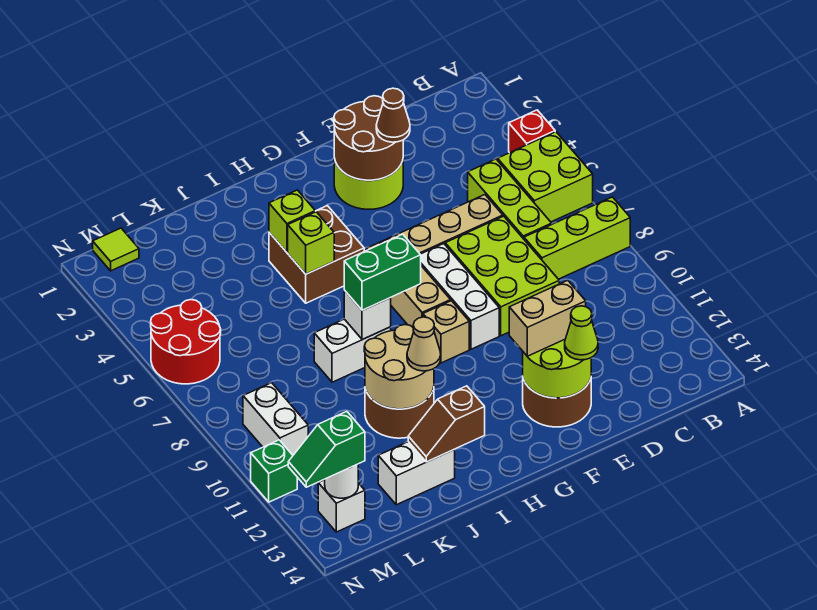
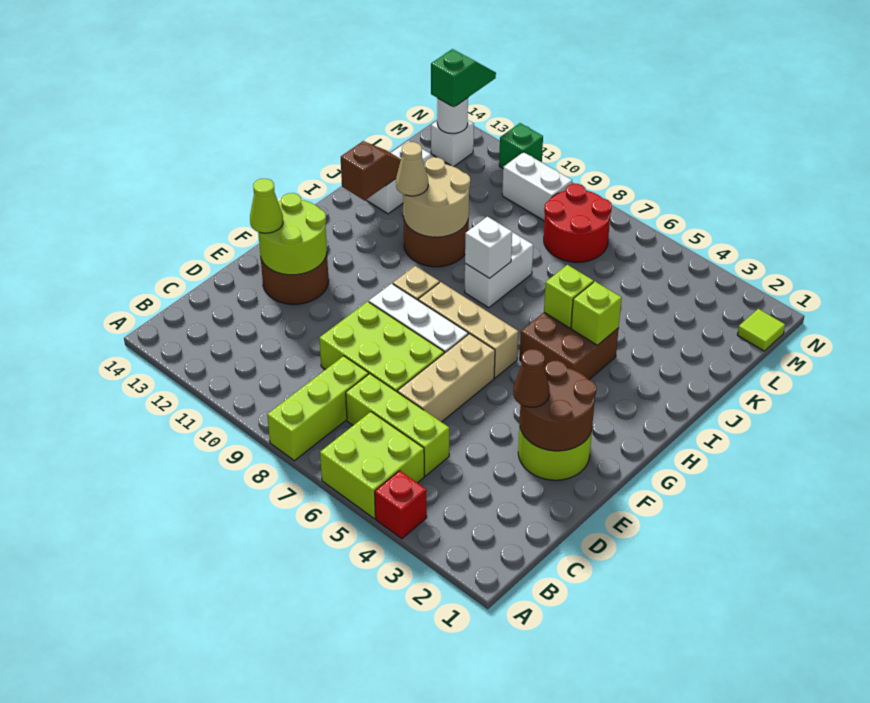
tan brick E12:F12 level 3 -> none
green brick H8:I8 level 3 -> none
red round brick M5:N6 level 1 -> red round brick L7:M8 level 1

